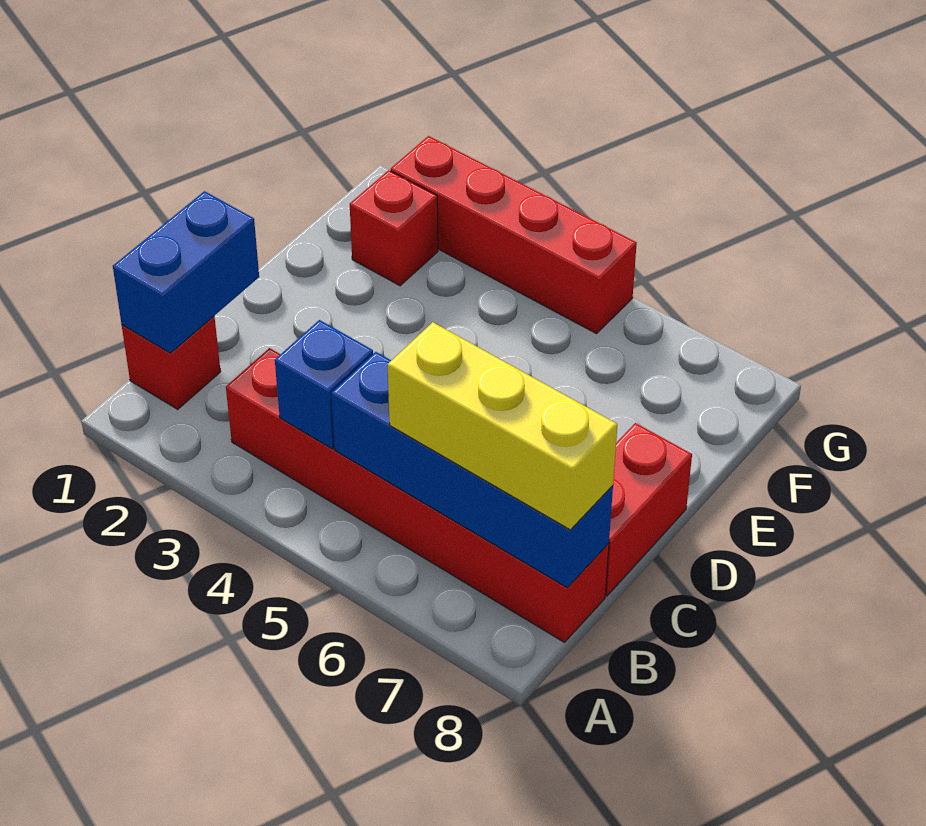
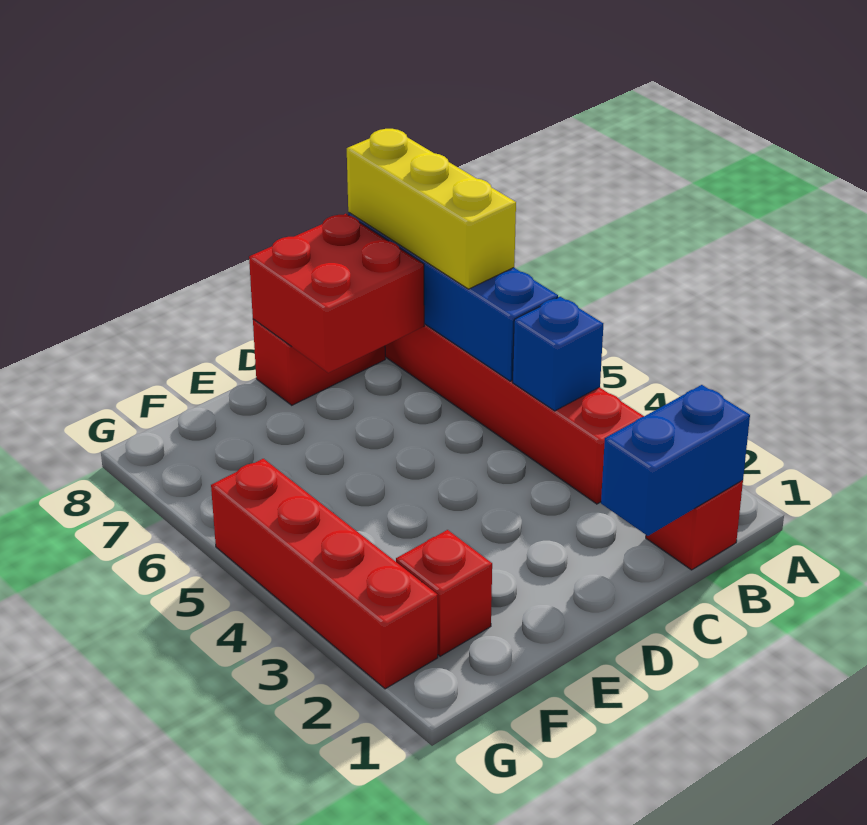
none -> red brick C7:D8 level 2

